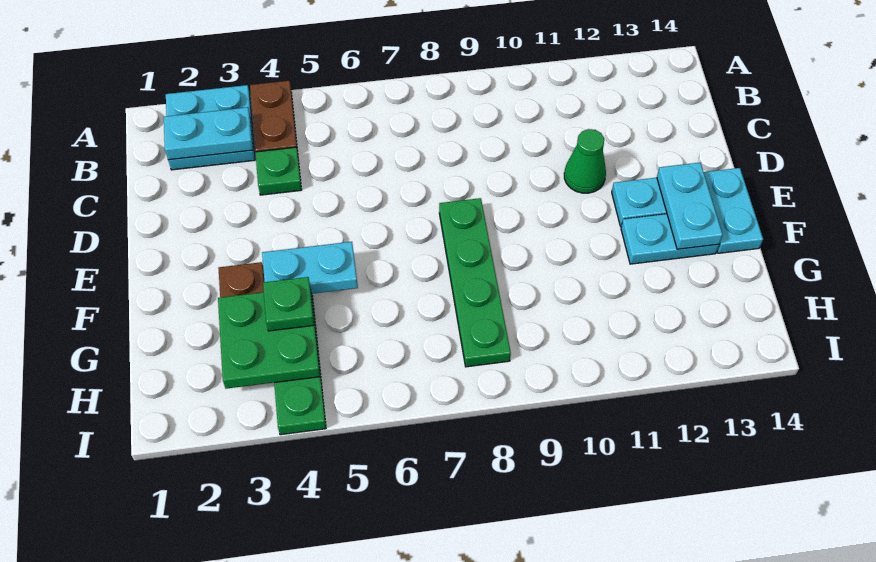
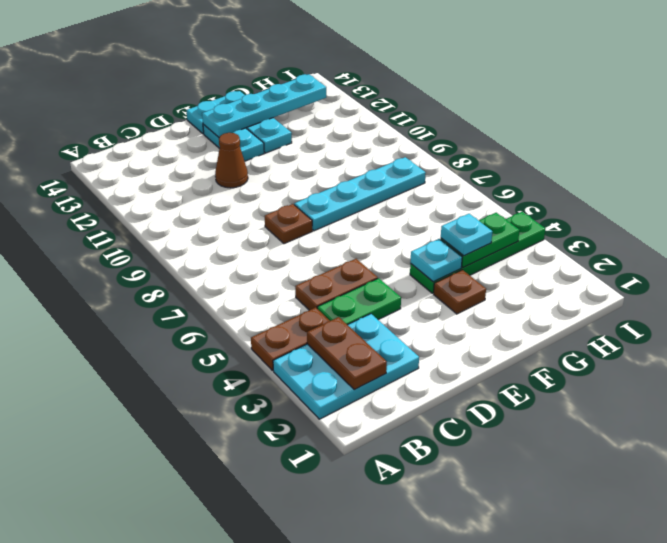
cyan plate A2:B3 level 1 -> cyan plate A2:C3 level 1
cyan plate B2:B3 level 2 -> brown plate B2:B3 level 2
green plate C4 level 1 -> green plate C4:D4 level 1
none -> brown plate C5:D5 level 1
none -> brown plate D8 level 1
green cone D11 level 1 -> brown cone D11 level 1
green plate E8:H8 level 1 -> cyan plate E8:H8 level 1
cyan plate E13:F13 level 2 -> cyan plate E13:H13 level 2
cyan plate F4:F5 level 2 -> cyan plate F4 level 2
green plate G3:H4 level 2 -> green plate G4:H4 level 2
green plate G4 level 3 -> cyan plate G4 level 3

